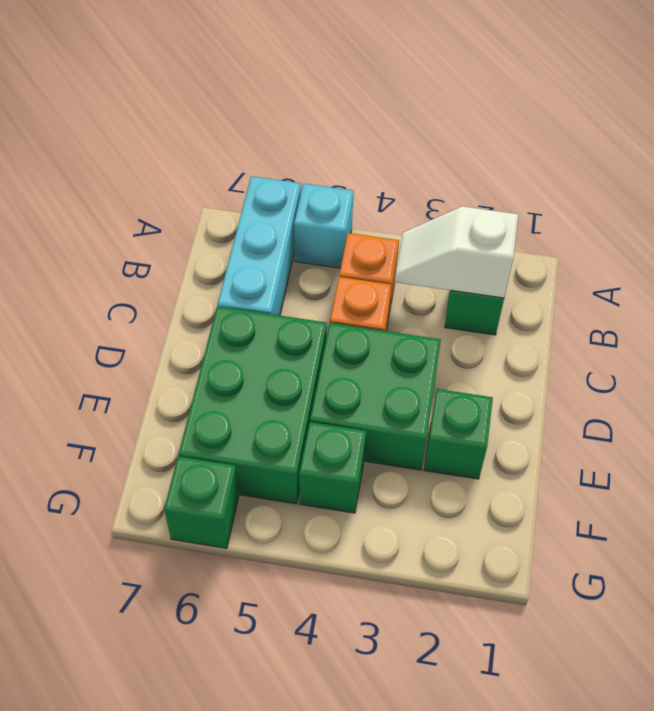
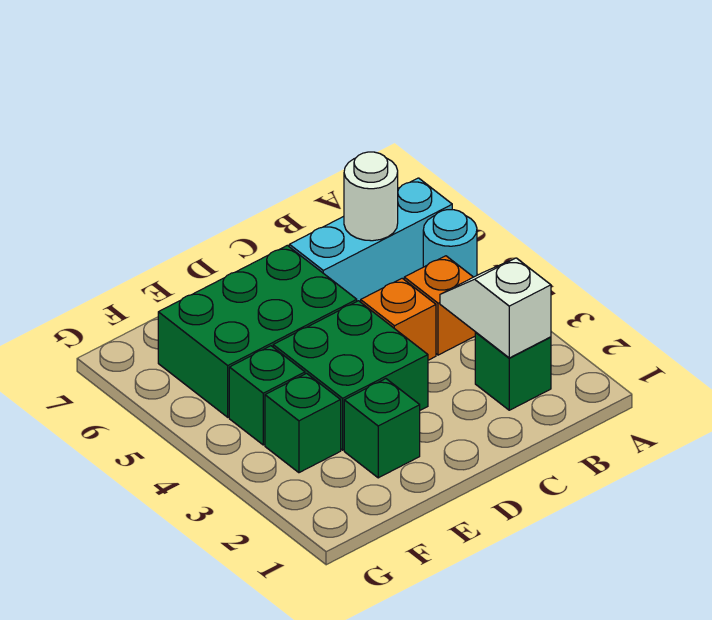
cyan brick A5 level 1 -> cyan round brick A5 level 1
none -> white round brick B6 level 2
green brick G6 level 1 -> green brick F3 level 1

